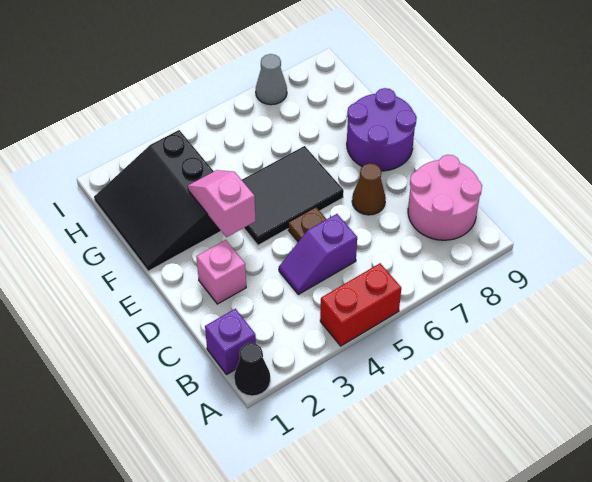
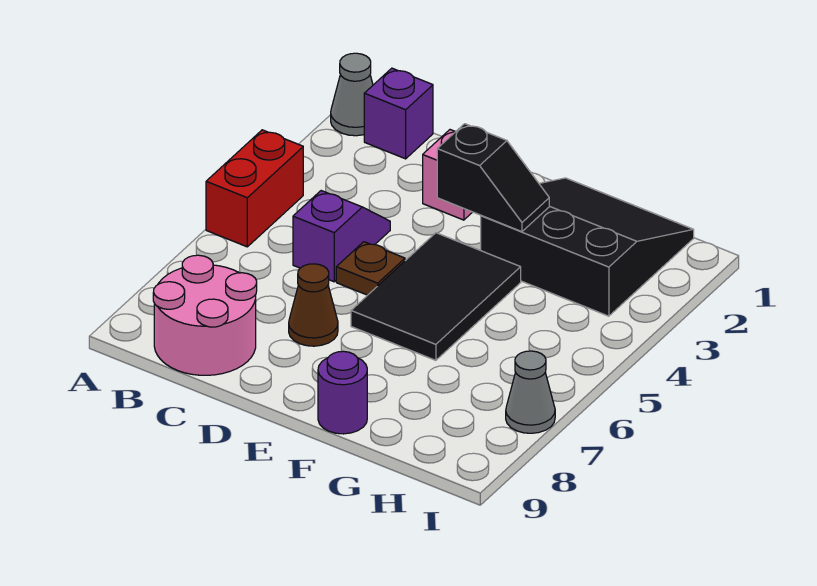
black cone A1 level 1 -> grey cone A1 level 1
pink slope E3:F3 level 2 top E -> black slope E3:F3 level 2 top E
purple round brick E8:F9 level 1 -> purple round brick F9 level 1

